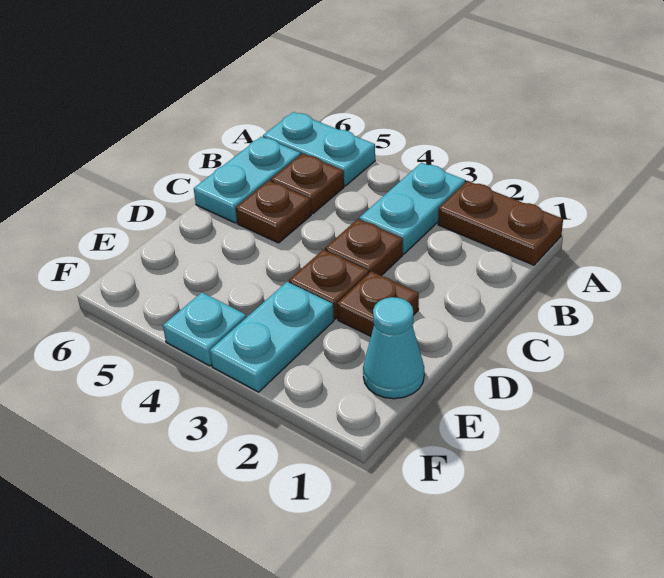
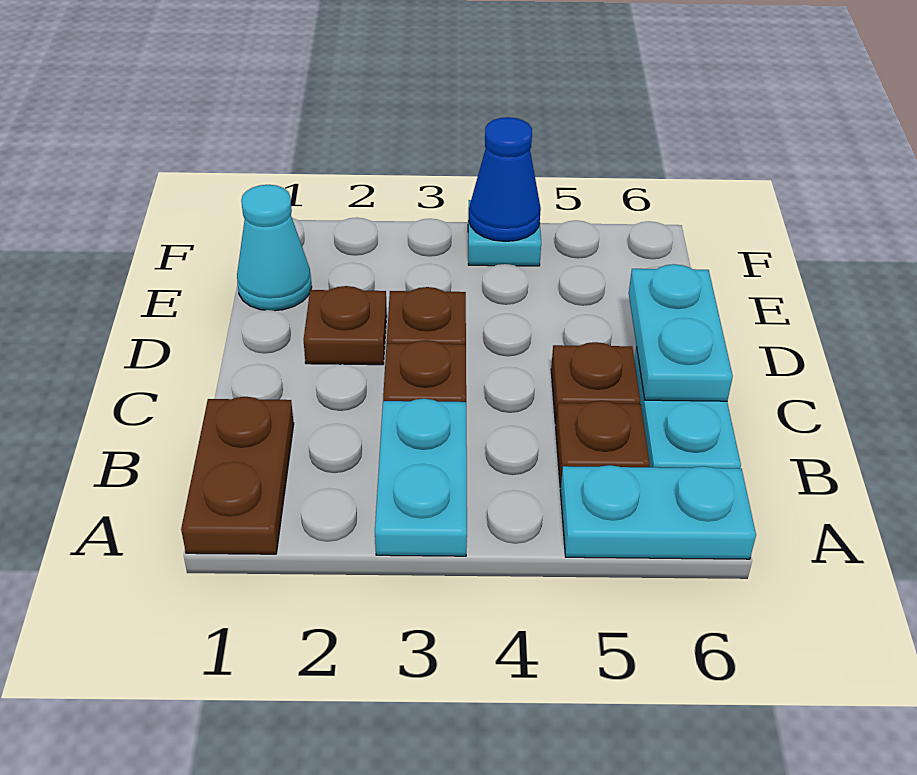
brown plate A1:A2 level 1 -> brown plate A1:B1 level 1
cyan plate E3:F3 level 1 -> cyan plate C6:D6 level 2
none -> blue cone F4 level 2

